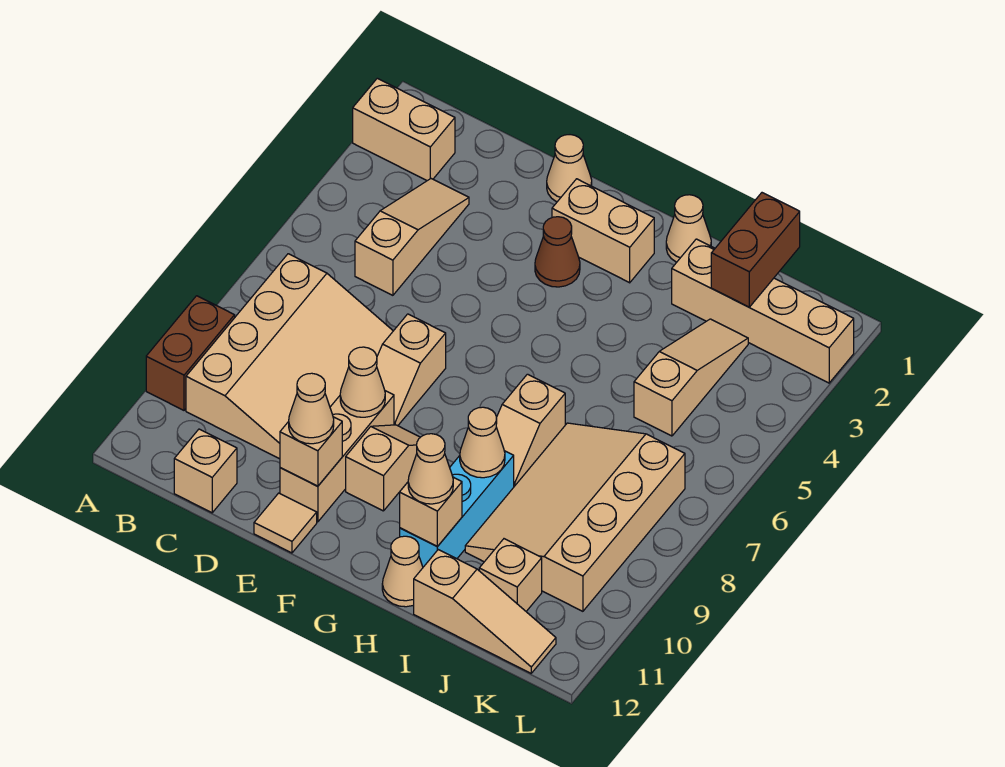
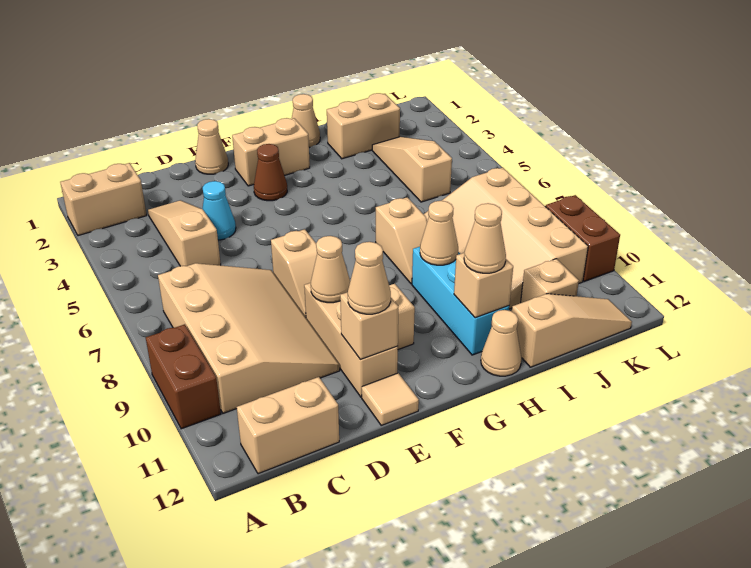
tan brick C12 level 1 -> tan brick B12:C12 level 1
none -> cyan cone D4 level 1
tan brick I2:L2 level 1 -> tan brick I2:J2 level 1
brown brick J1:J2 level 2 -> brown brick L9:L10 level 1

